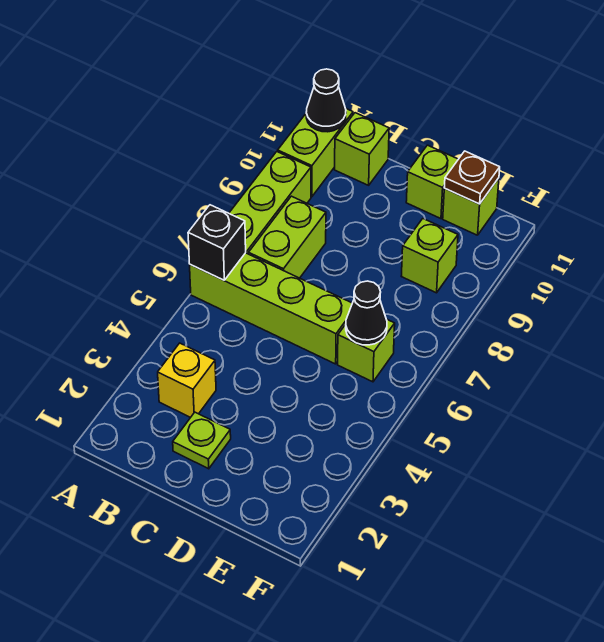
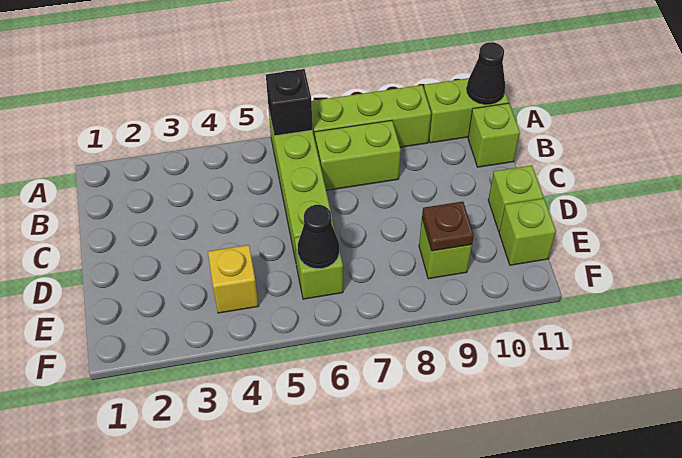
yellow brick B3 level 1 -> yellow brick E4 level 1
lime plate C2 level 1 -> none
brown plate E11 level 2 -> brown plate E9 level 2

